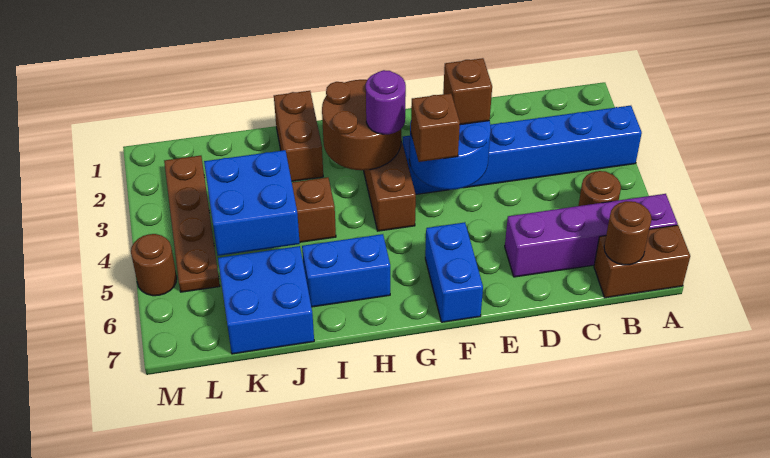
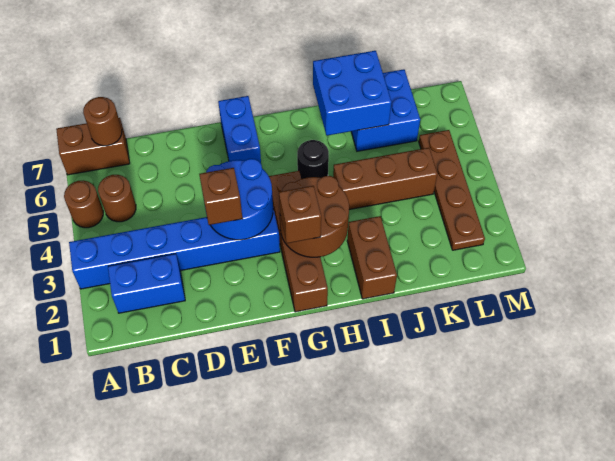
purple brick A6:D6 level 1 -> none
brown brick F4 level 3 -> brown brick G2 level 3
purple round brick G3 level 3 -> none
none -> black round brick H5 level 1
blue brick H6:I6 level 1 -> blue brick B2:C2 level 1
blue brick J4:K5 level 2 -> blue brick I6:J7 level 2
brown round brick M5 level 1 -> brown round brick A5 level 1

